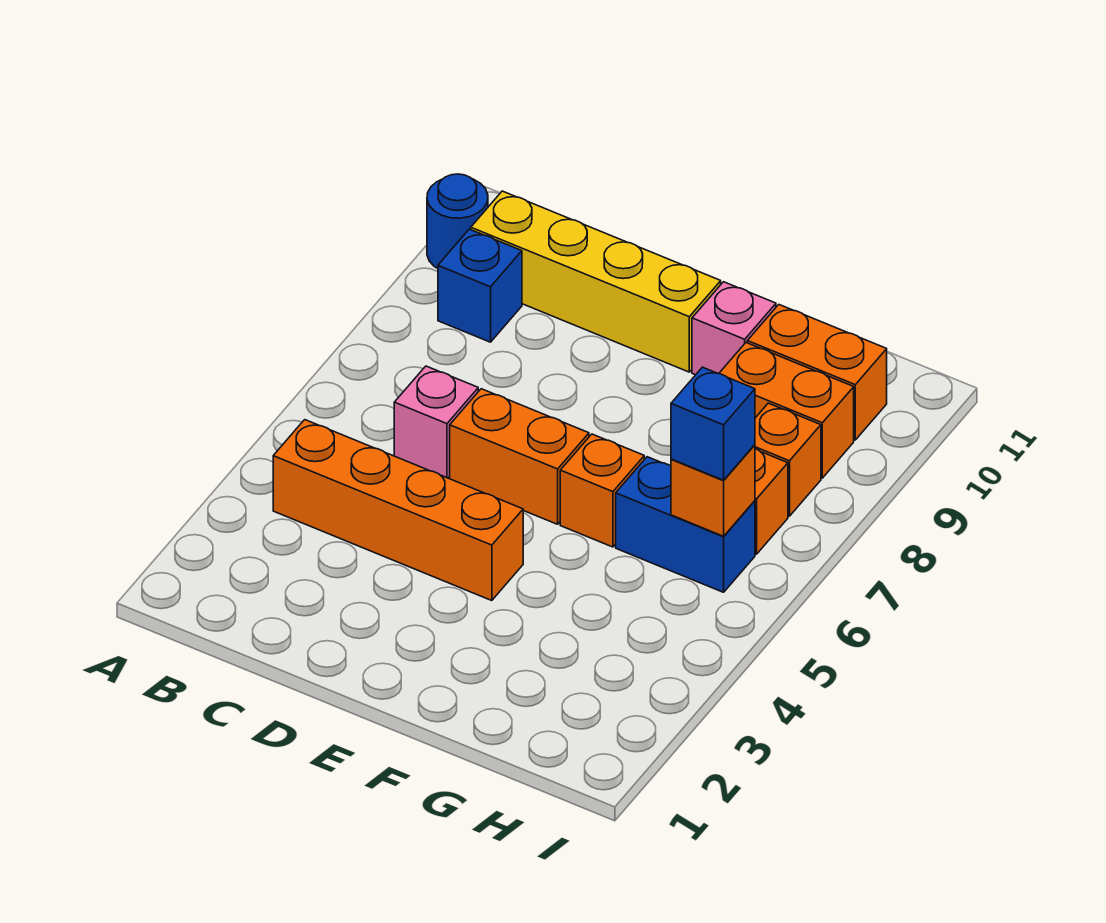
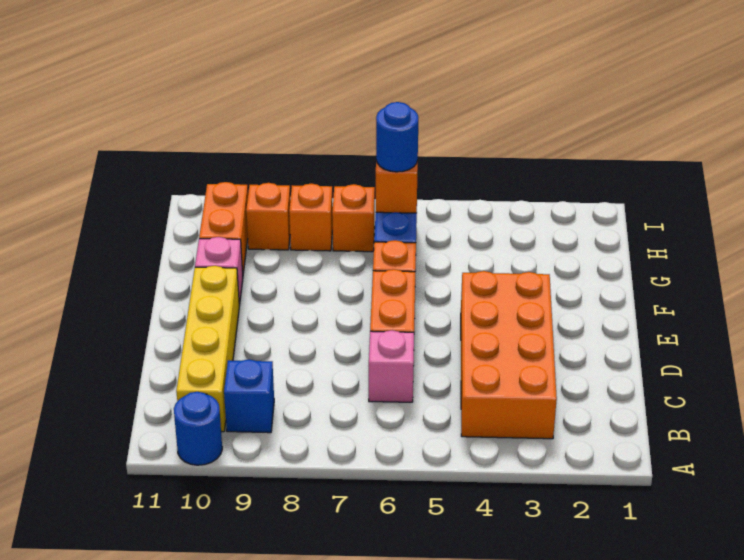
orange brick B4:E4 level 1 -> orange brick B3:E4 level 1
orange brick G9:H9 level 1 -> orange brick H9 level 1
blue brick H6 level 3 -> blue round brick H6 level 3

